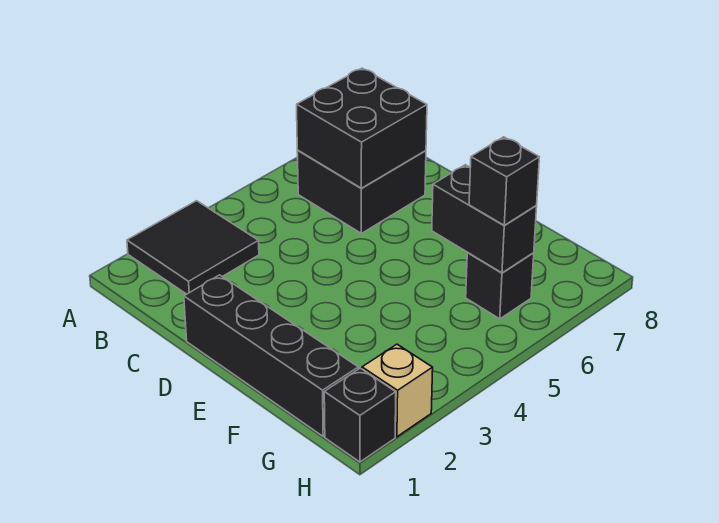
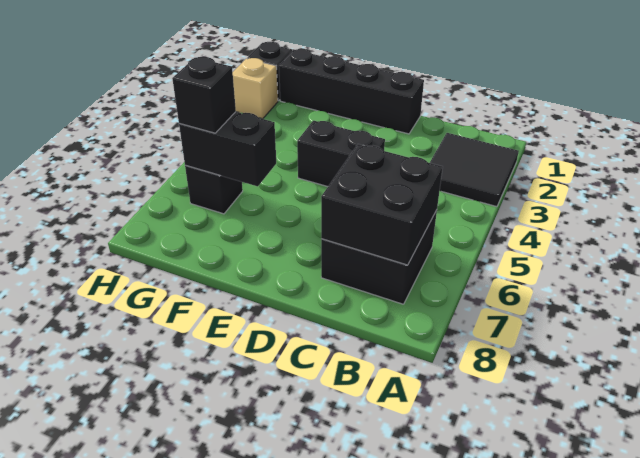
none -> black brick D4:E4 level 1

